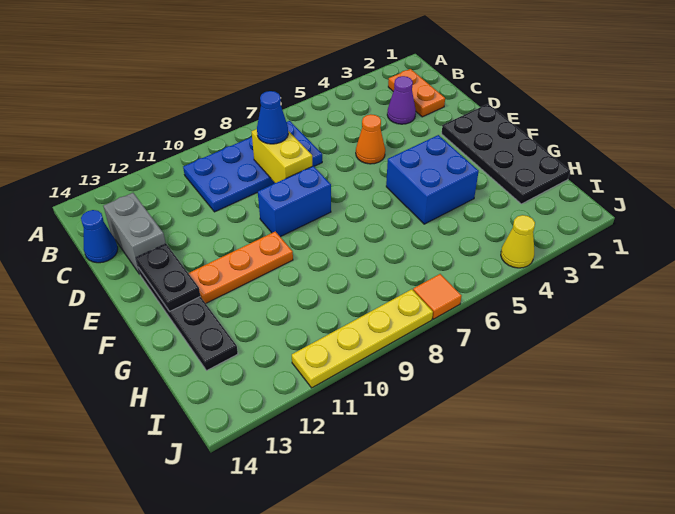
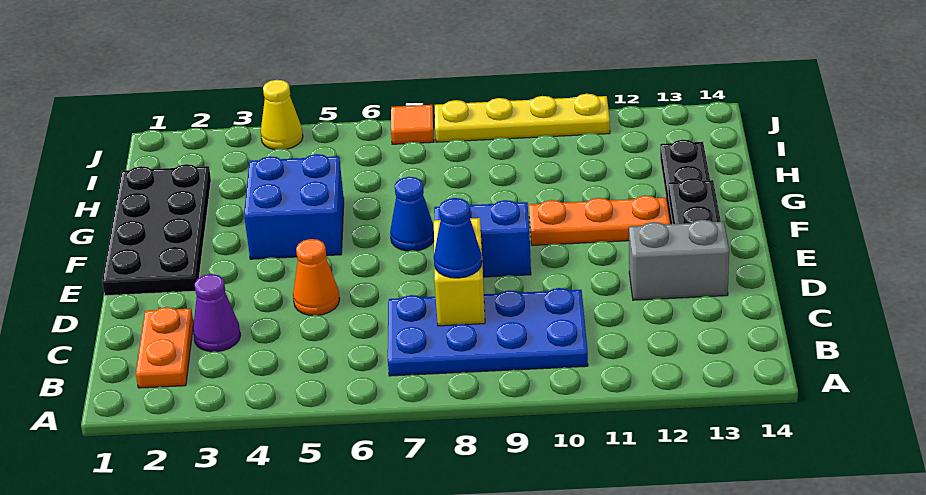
grey brick C13:D13 level 1 -> grey brick D12:D13 level 1
blue cone C14 level 1 -> blue cone F7 level 1

